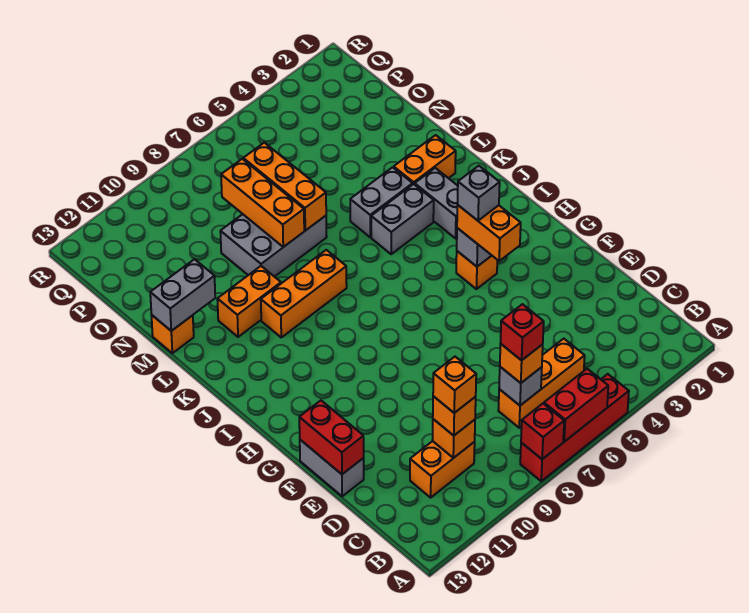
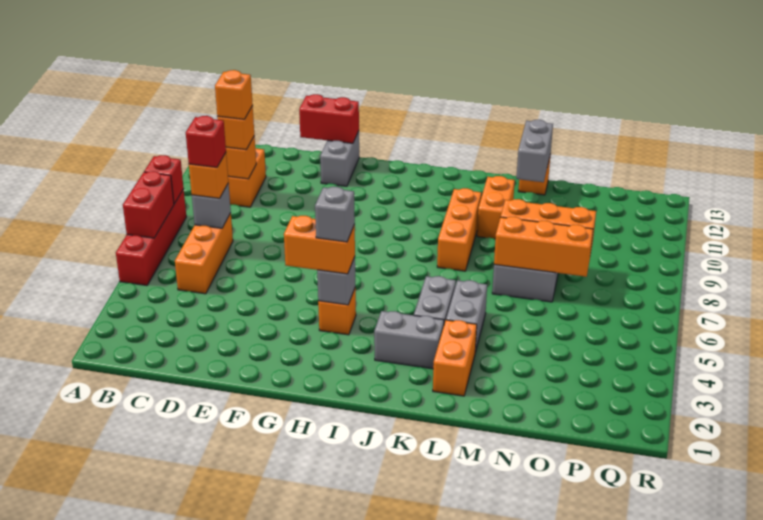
grey brick E13:F13 level 1 -> grey brick F12:F13 level 1

